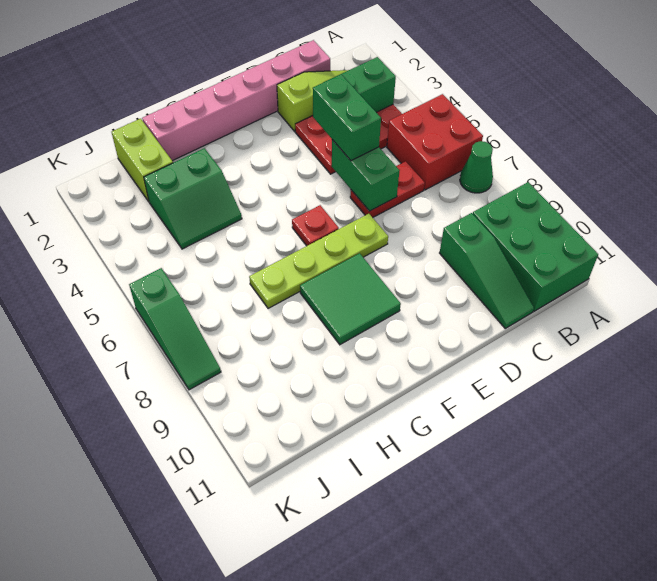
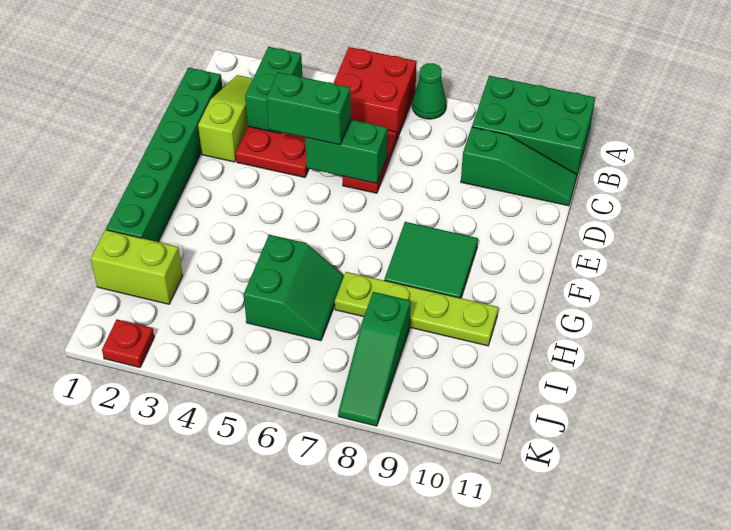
pink brick C1:H1 level 1 -> green brick C1:H1 level 1
lime plate E7:H7 level 1 -> lime plate H7:H10 level 1
red plate F6 level 1 -> red plate K2 level 1
green slope H3:I4 level 1 top 3 -> green slope H5:I6 level 1 top 5
green slope K6:K8 level 1 top 6 -> green slope I8:K8 level 1 top I

